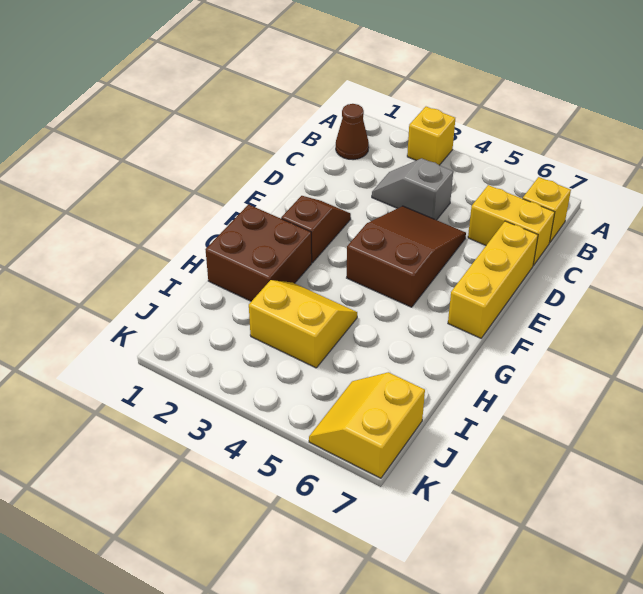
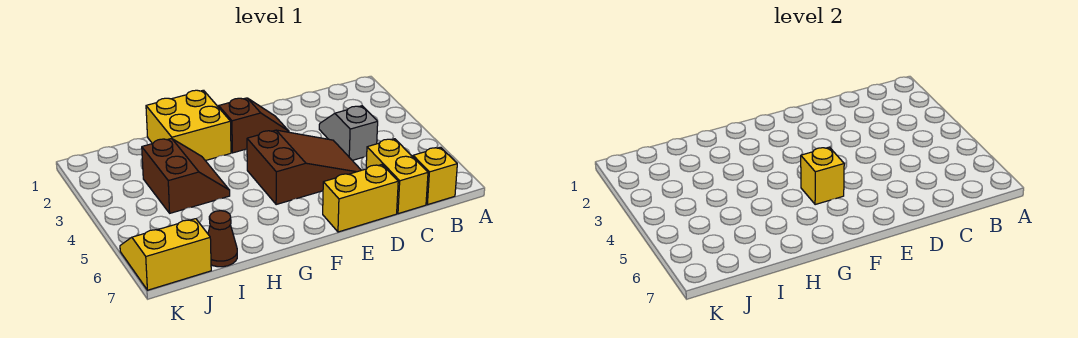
yellow brick A3 level 1 -> yellow brick F5 level 2
brown cone B1 level 1 -> brown cone I7 level 1
yellow brick D7:F7 level 1 -> yellow brick D7:E7 level 1
brown brick G1:H2 level 1 -> yellow brick G1:H2 level 1
yellow slope H3:I4 level 1 top I -> brown slope H3:I4 level 1 top I

